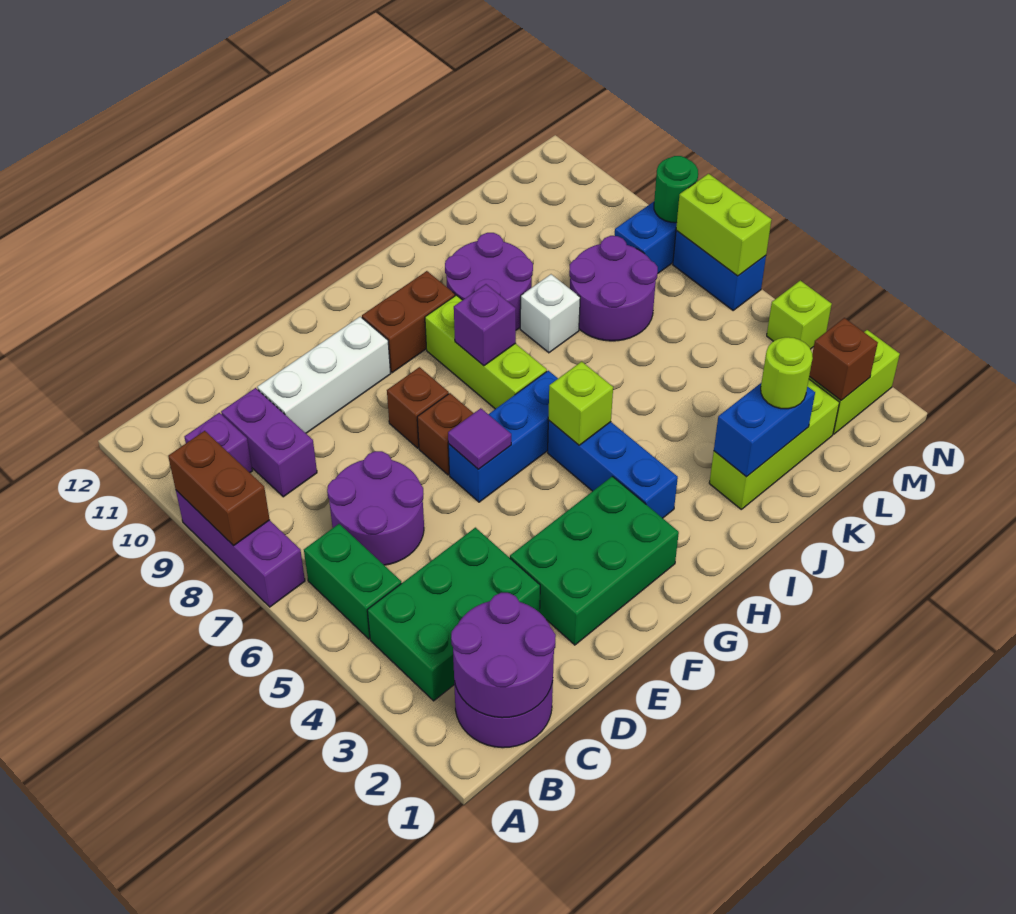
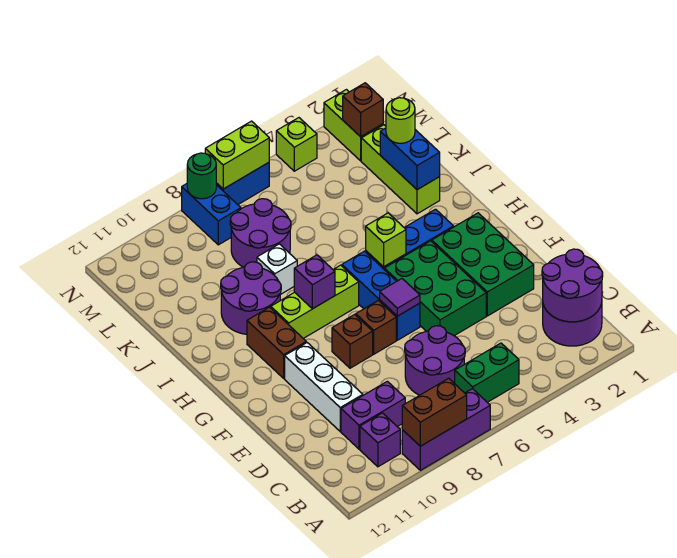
green brick B3:D4 level 1 -> green brick E4:G5 level 1

